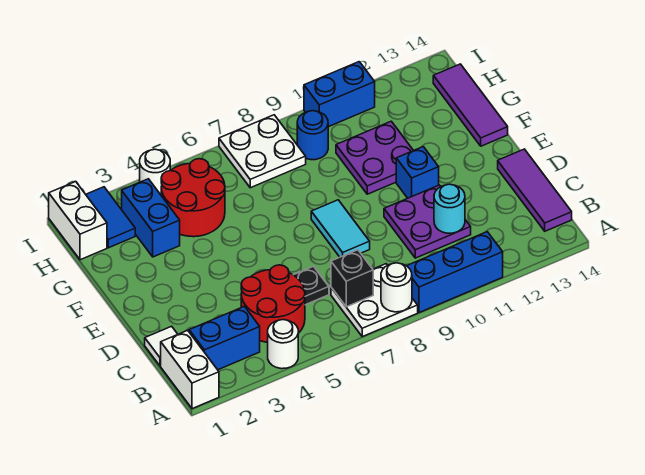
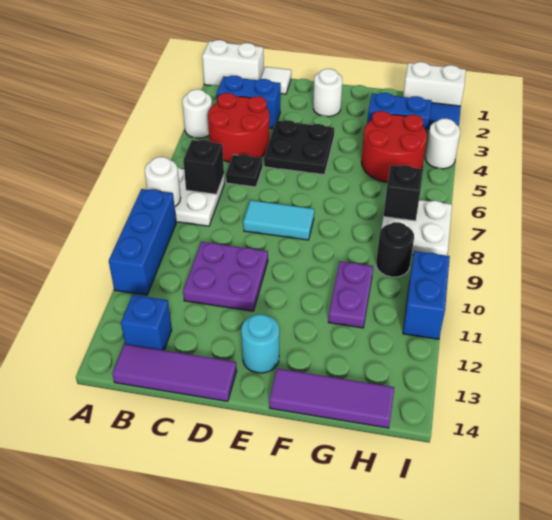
blue brick B2:B3 level 1 -> blue brick B3:C3 level 1
cyan round brick C11 level 2 -> cyan round brick E13 level 1
none -> black plate D4:E5 level 1
none -> white round brick E2 level 1
blue brick E11 level 1 -> blue brick B13 level 1
purple plate F10:G11 level 1 -> purple plate G10:G11 level 1
none -> black brick H7 level 2
blue round brick H9 level 1 -> black round brick H9 level 1

